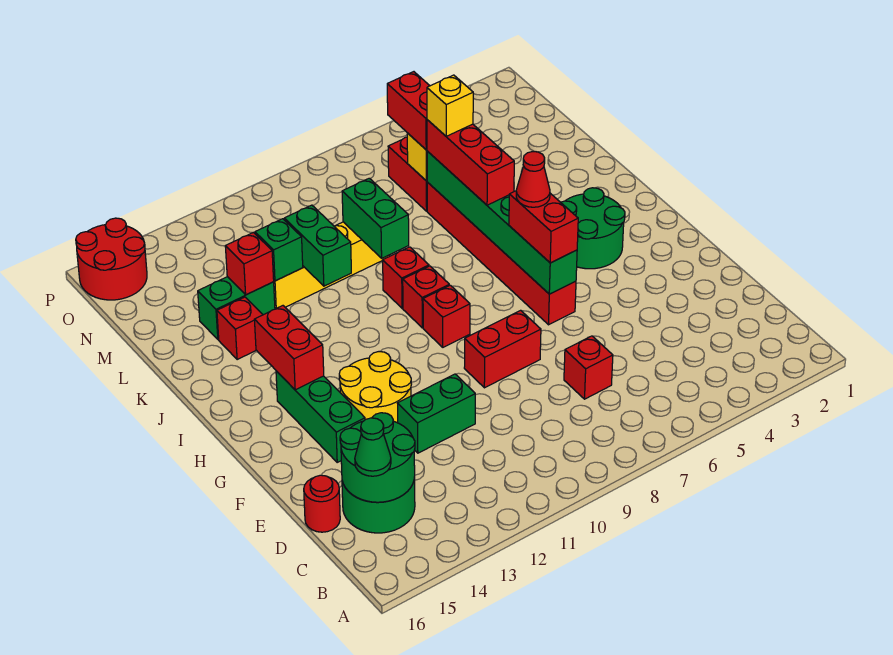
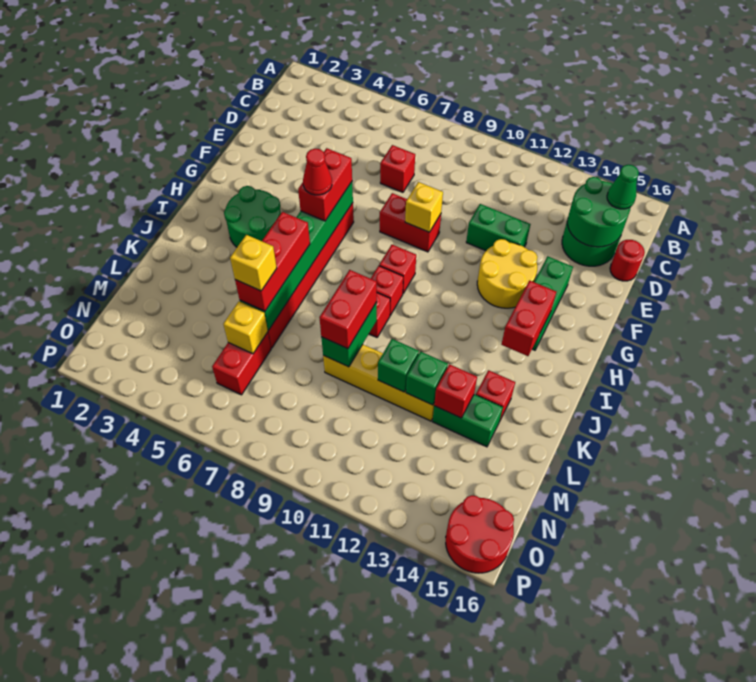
none -> yellow brick F9 level 2
green brick K11:L11 level 2 -> green brick L11 level 2
red brick M6:N6 level 3 -> red brick K9:L9 level 3

